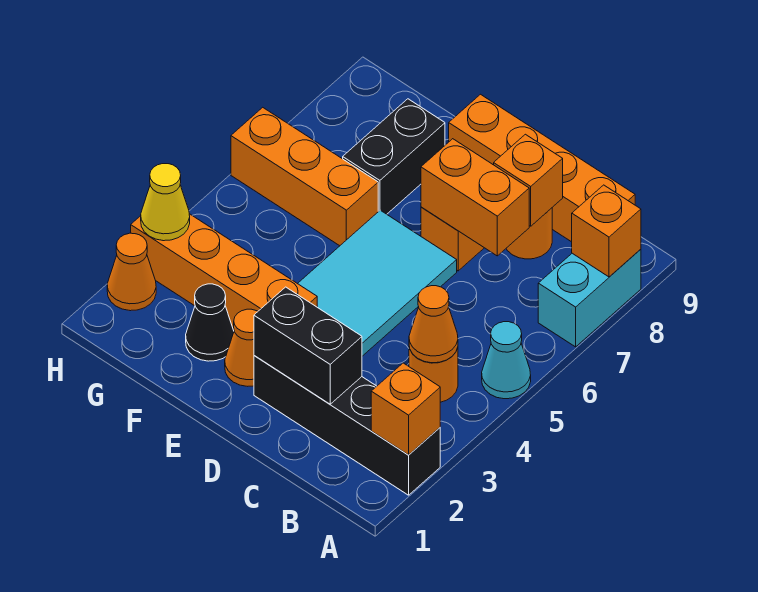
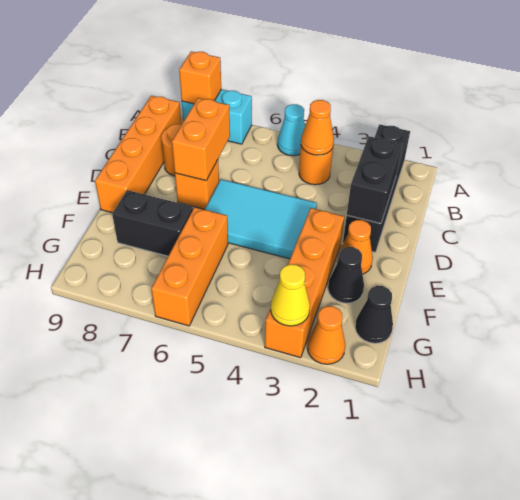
orange brick A2 level 2 -> none
orange brick C8 level 2 -> none
none -> black cone G1 level 1

